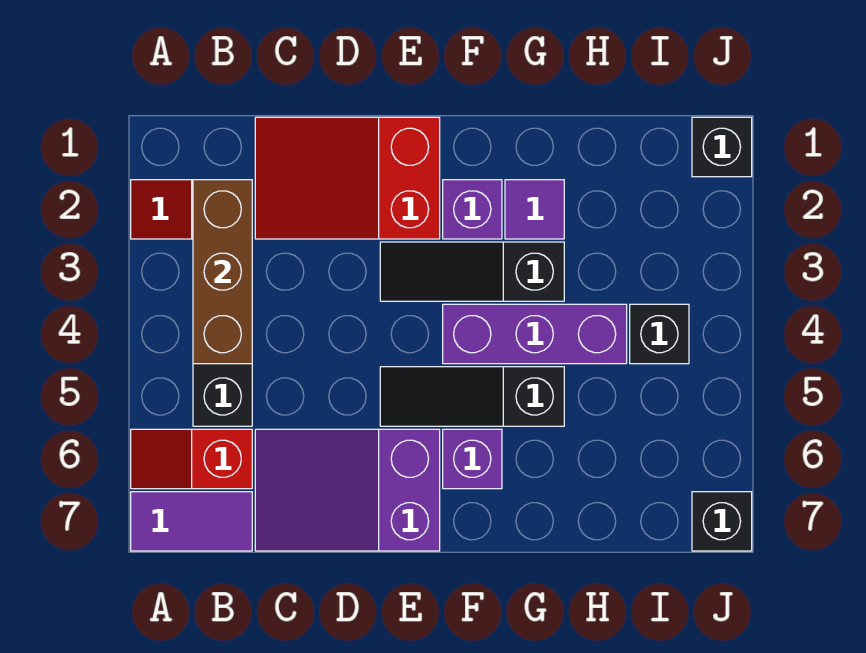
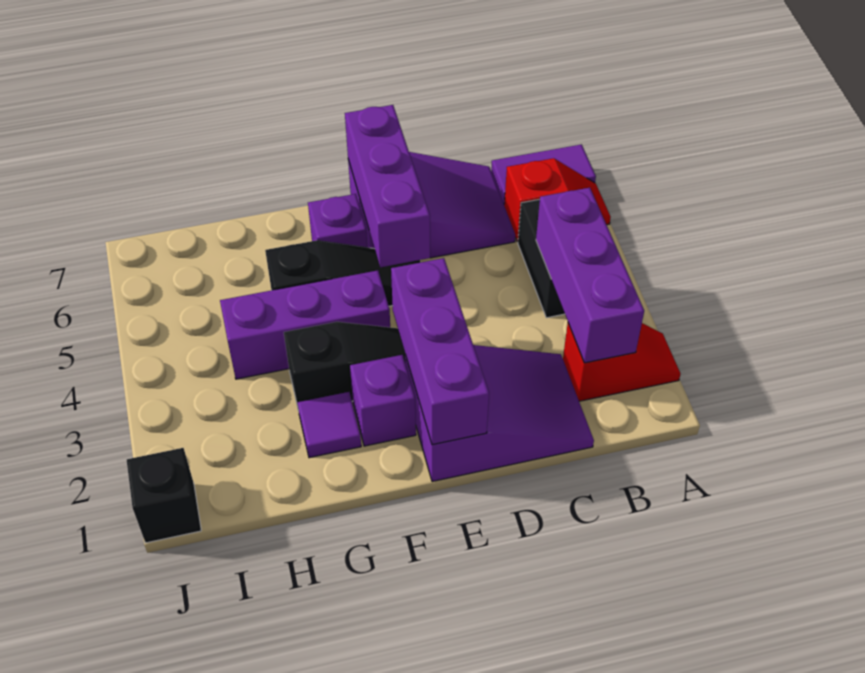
brown brick B2:B4 level 2 -> purple brick B2:B4 level 2
red slope C1:E2 level 1 top E -> purple slope C1:E2 level 1 top E
none -> purple brick E1:E3 level 2
none -> purple brick E5:E7 level 2
black brick I4 level 1 -> none
black brick J7 level 1 -> none

